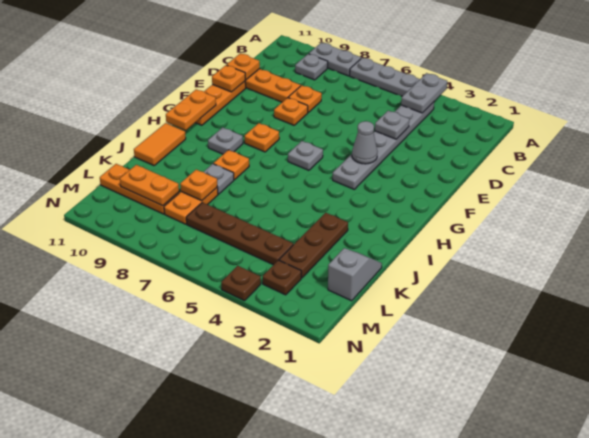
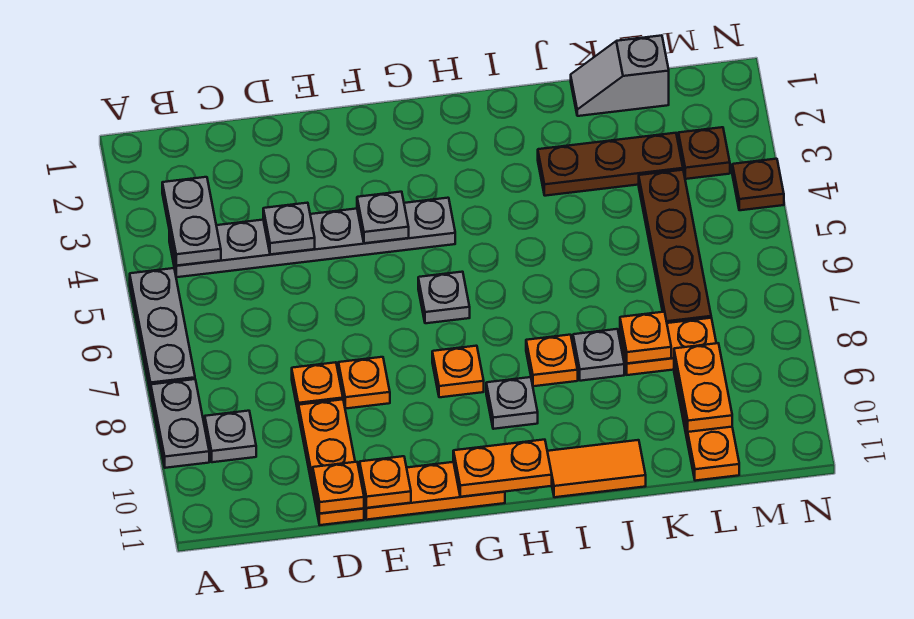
grey plate A4:B4 level 2 -> grey plate B3:B4 level 2
grey cone F4 level 2 -> grey plate F4 level 2

